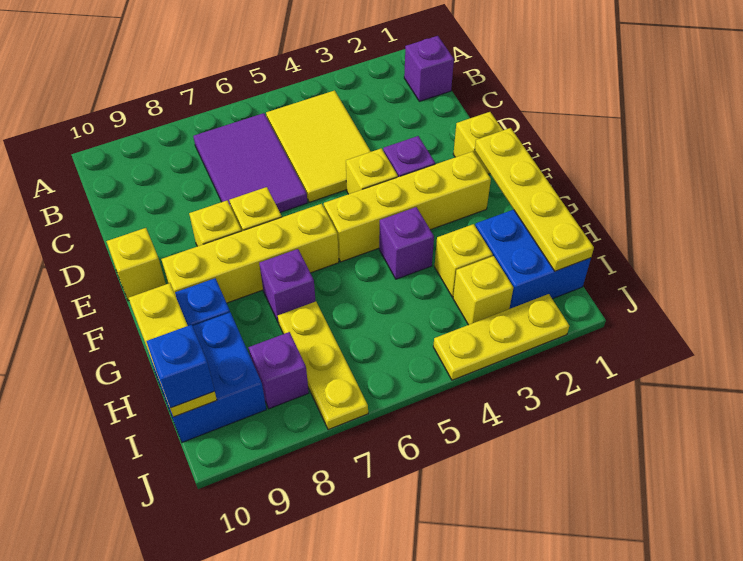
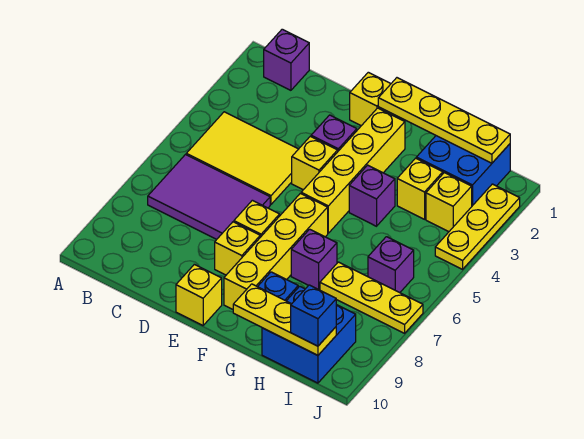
purple brick I8 level 1 -> purple brick I6 level 1

